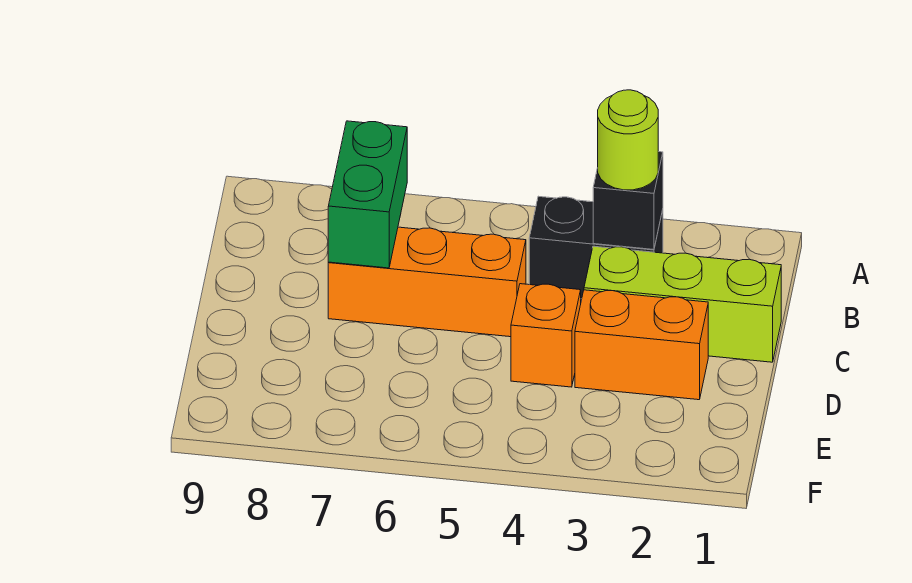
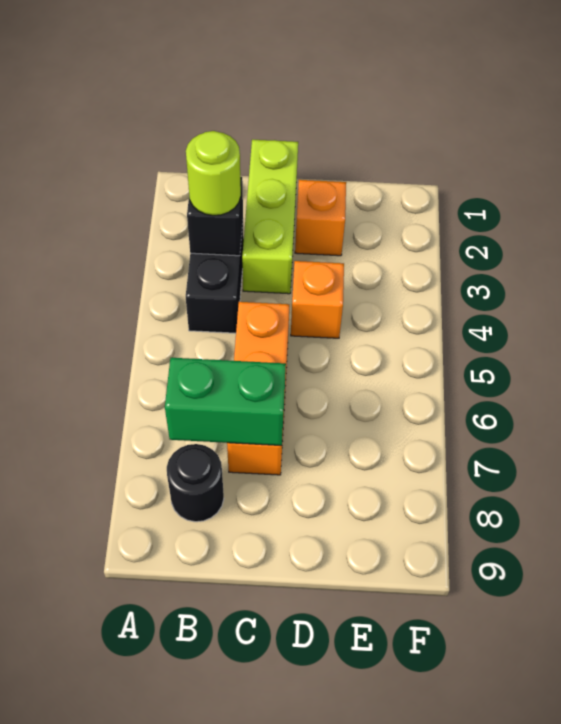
none -> black round brick B8 level 1
orange brick D2:D3 level 1 -> orange brick D2 level 1

